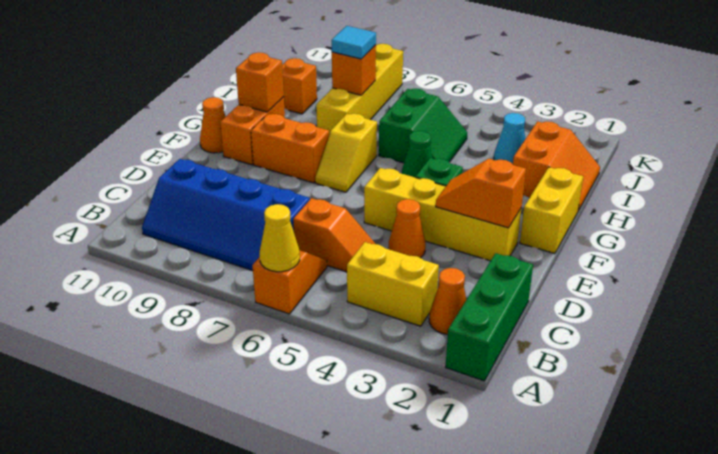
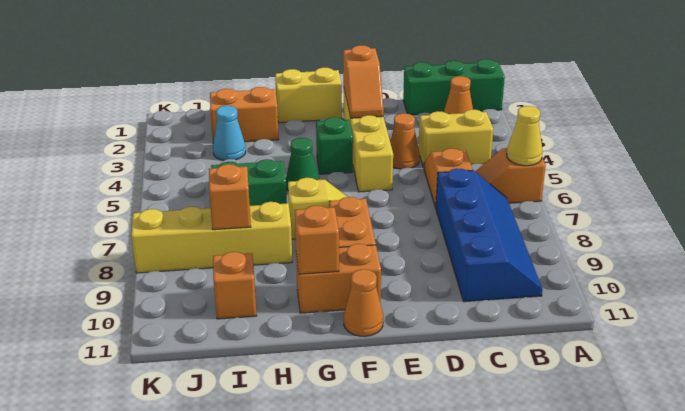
yellow brick B3:B4 level 1 -> yellow brick B4:C4 level 1
cyan tile I8 level 3 -> none

